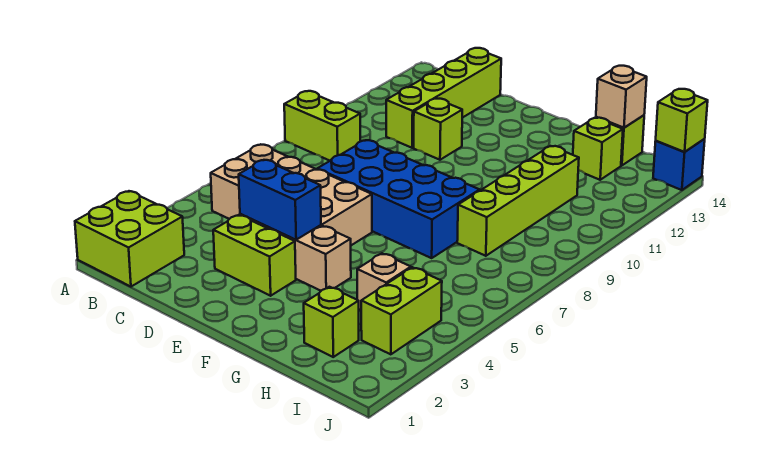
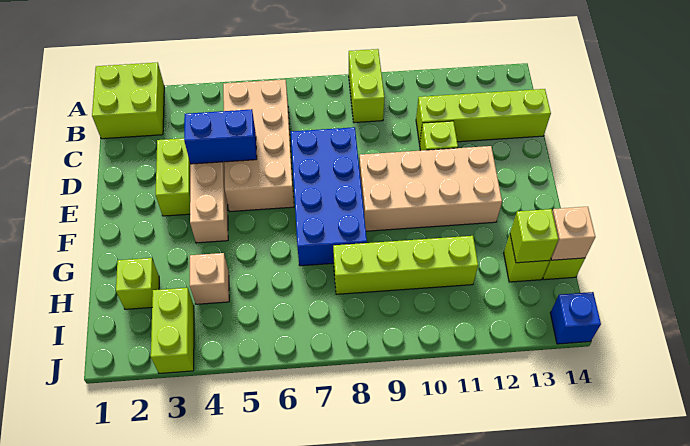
blue brick D4:E4 level 2 -> blue brick D4:D5 level 2
none -> tan brick E9:F12 level 1
lime brick I3:I4 level 1 -> lime brick I3:J3 level 1
lime brick J14 level 2 -> lime brick H13 level 2

